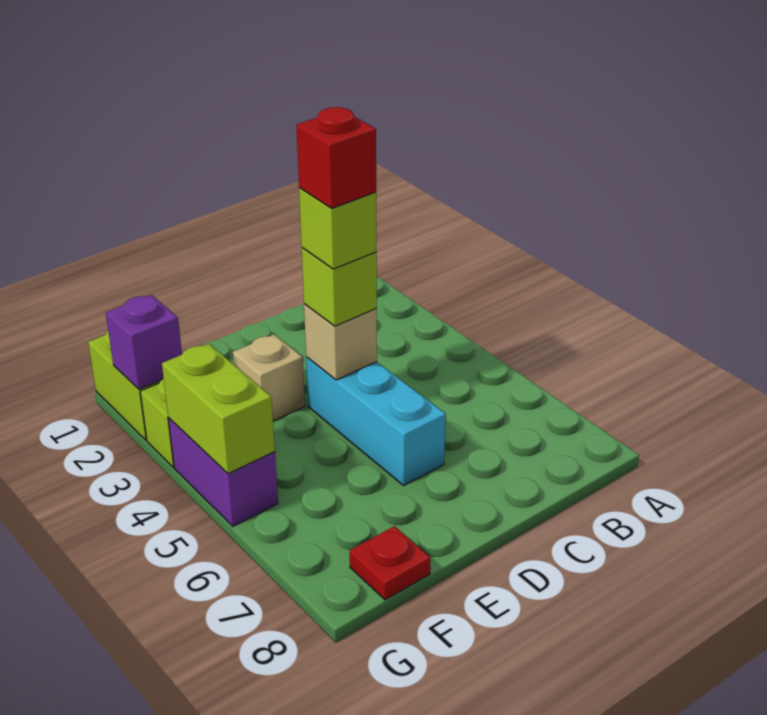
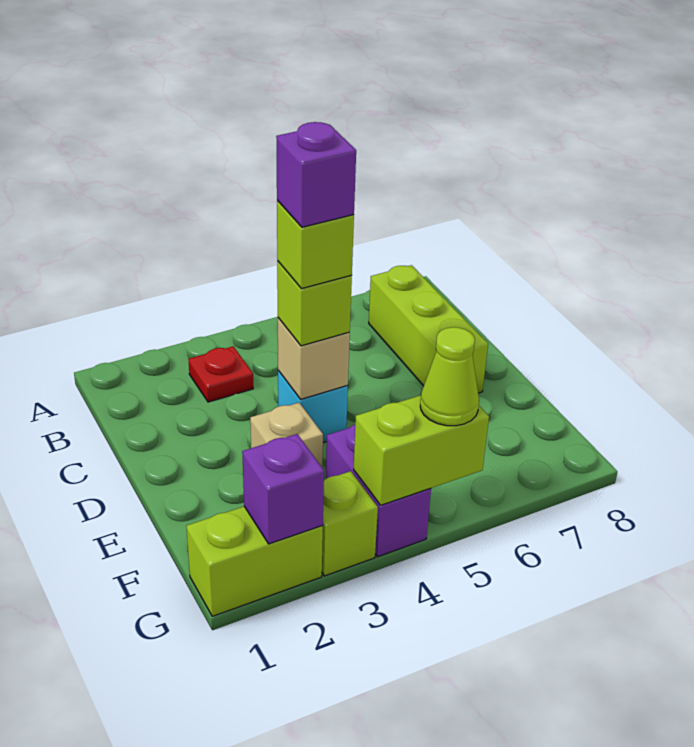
none -> lime brick B7:D7 level 1
cyan brick D4:D6 level 1 -> cyan brick D4 level 1
red brick D4 level 5 -> purple brick D4 level 5
red plate F8 level 1 -> red plate B3 level 1
purple brick G4:G5 level 1 -> purple brick F4:G4 level 1
none -> lime cone G5 level 3

